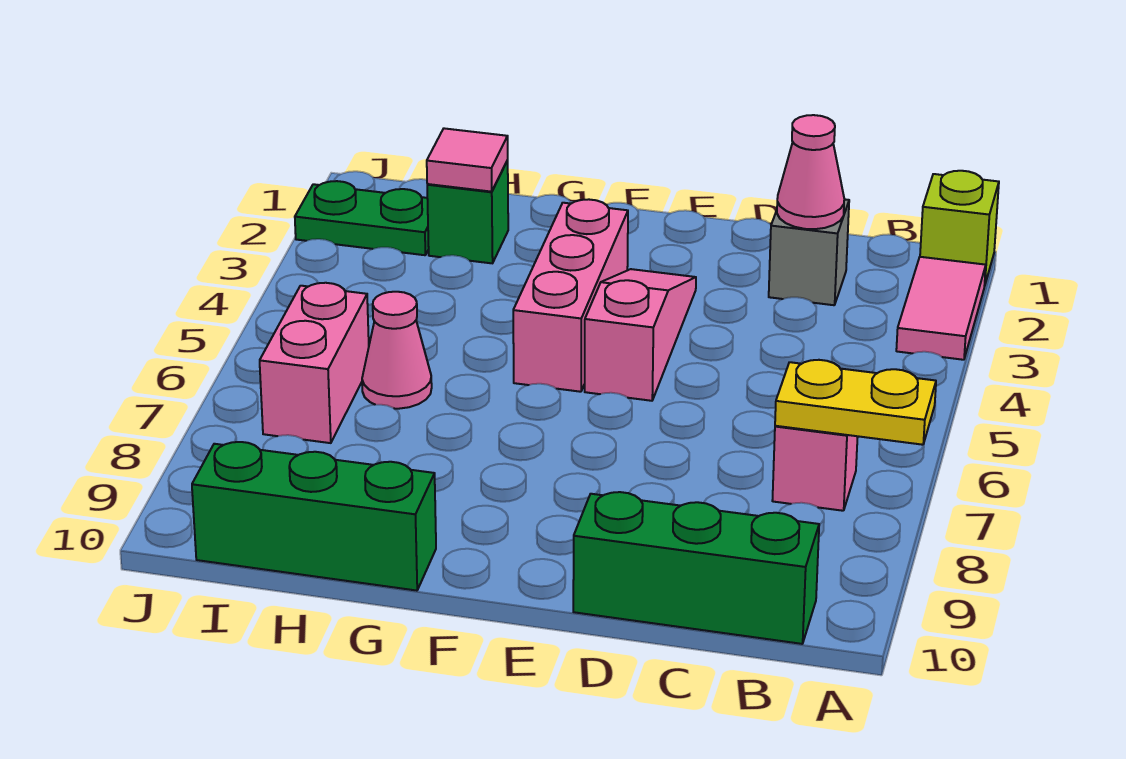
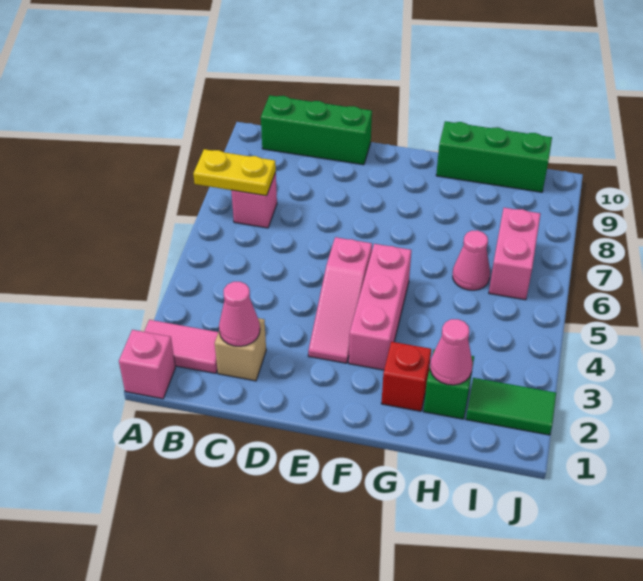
lime brick A1 level 1 -> pink brick A1 level 1
pink tile A2:A3 level 1 -> pink tile A2:B2 level 1
grey brick C2 level 1 -> tan brick C2 level 1
none -> red brick G2 level 1
pink tile H2 level 2 -> pink cone H2 level 2
green plate I2:J2 level 1 -> green tile I2:J2 level 1

